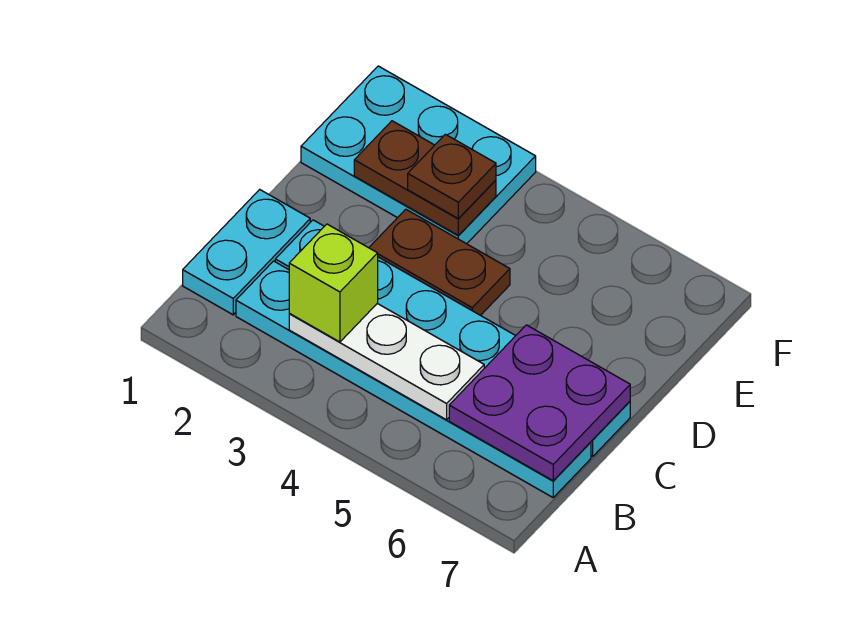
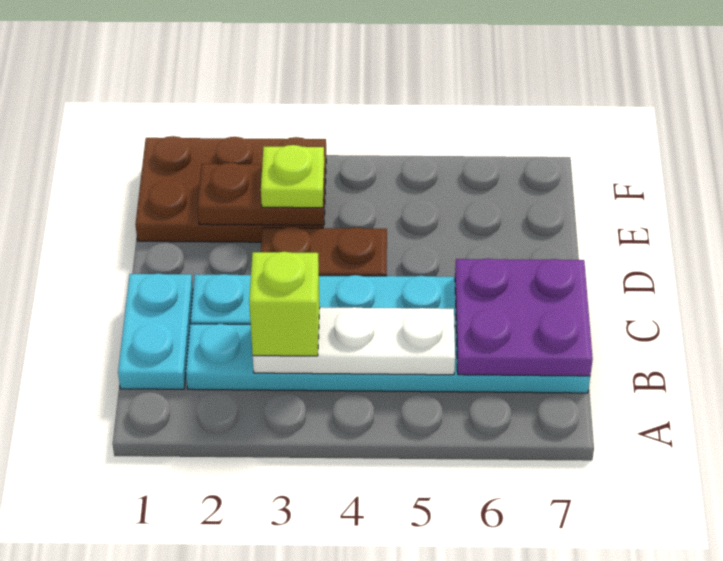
cyan plate E1:F3 level 1 -> brown plate E1:F3 level 1
brown plate E3 level 3 -> lime plate E3 level 3

